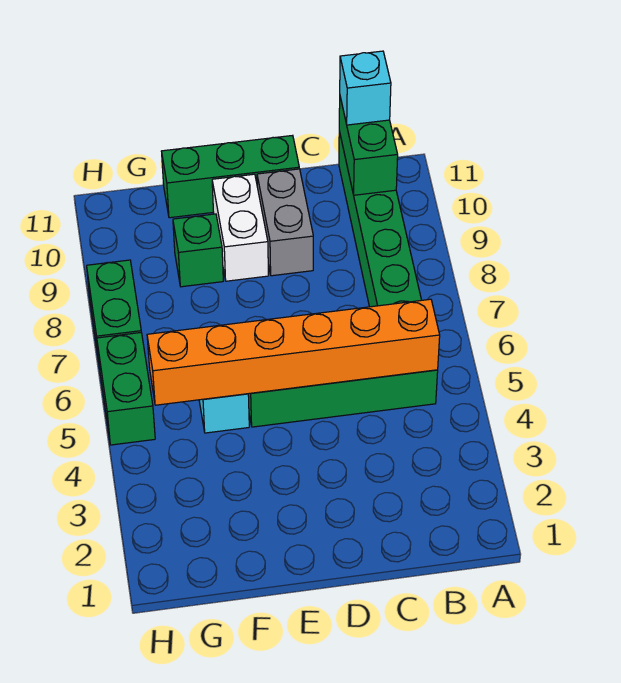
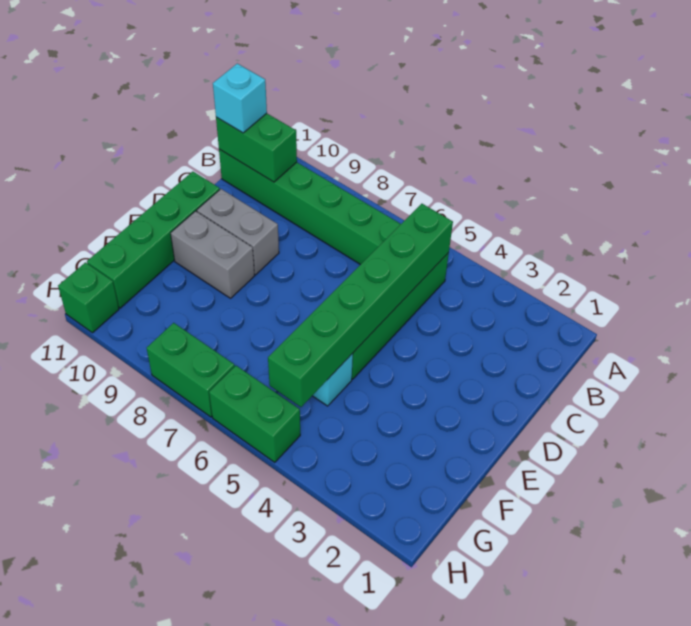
orange brick B5:G5 level 2 -> green brick B5:G5 level 2
green brick D11:F11 level 1 -> green brick D11:G11 level 1
white brick E9:E10 level 1 -> grey brick E9:E10 level 1
green brick F9 level 1 -> green brick H11 level 1

